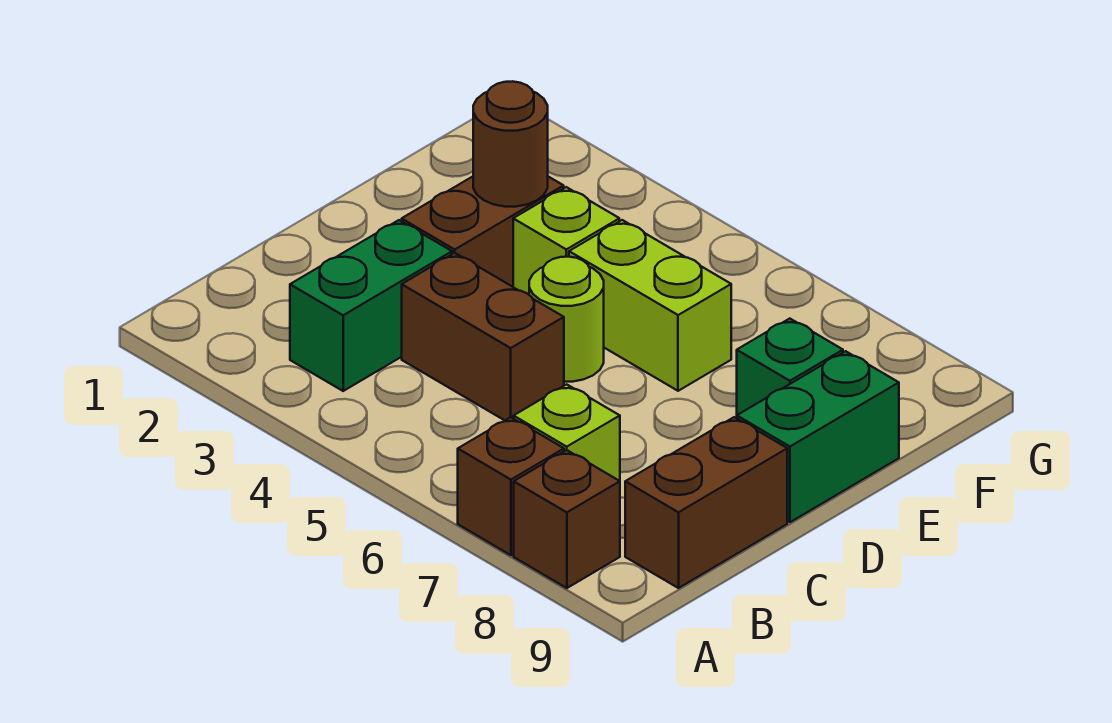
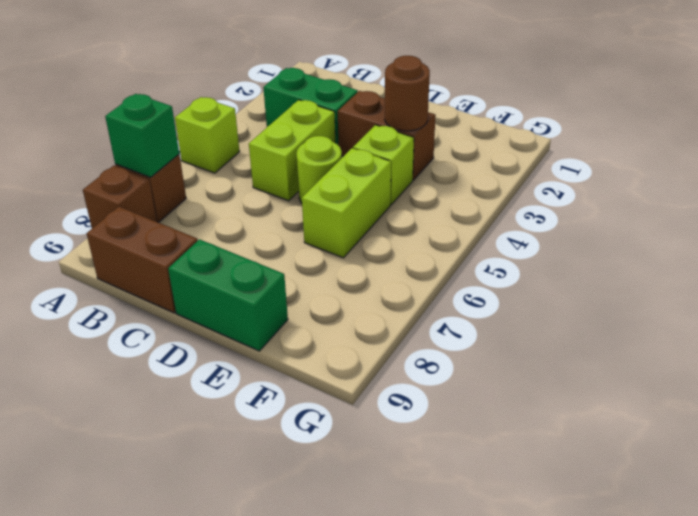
lime brick B7 level 1 -> lime brick A5 level 1
brown brick C4:C5 level 1 -> lime brick C4:C5 level 1
green brick E8 level 1 -> green brick A7 level 2

